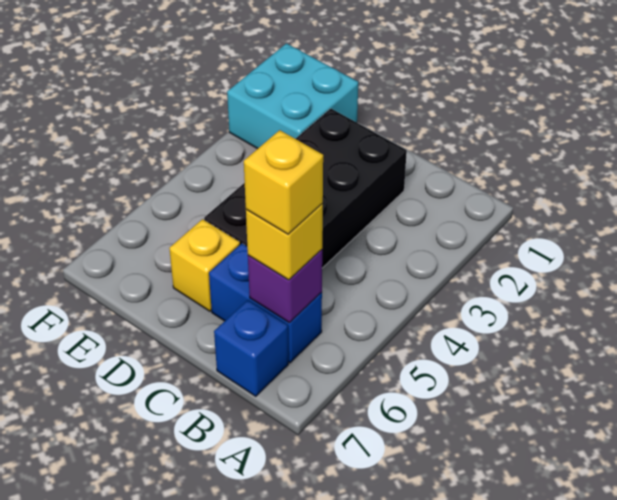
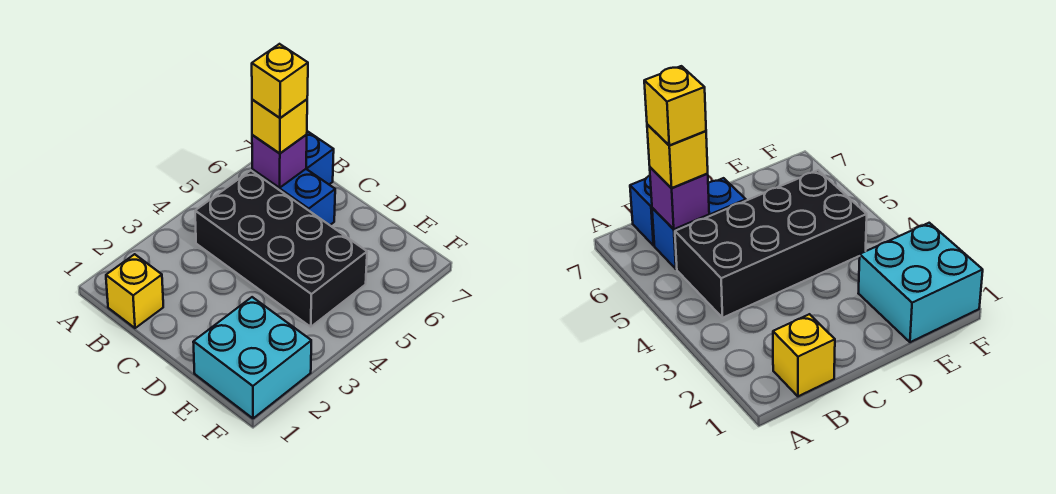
black brick C2:D5 level 1 -> black brick B4:E5 level 1
yellow brick D6 level 1 -> yellow brick B1 level 1

